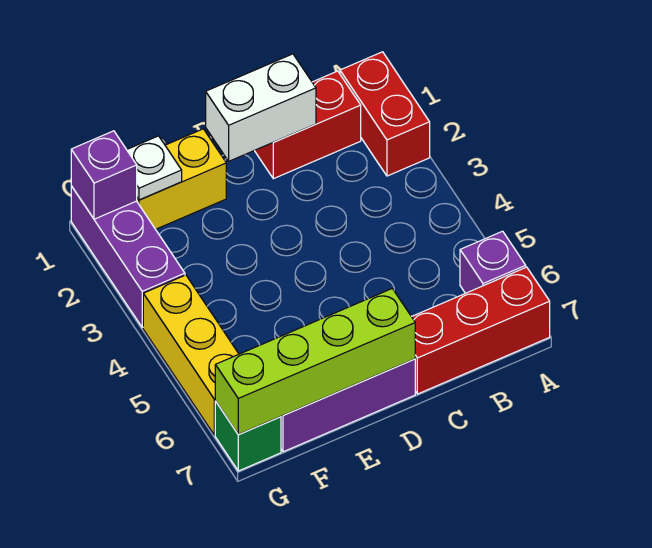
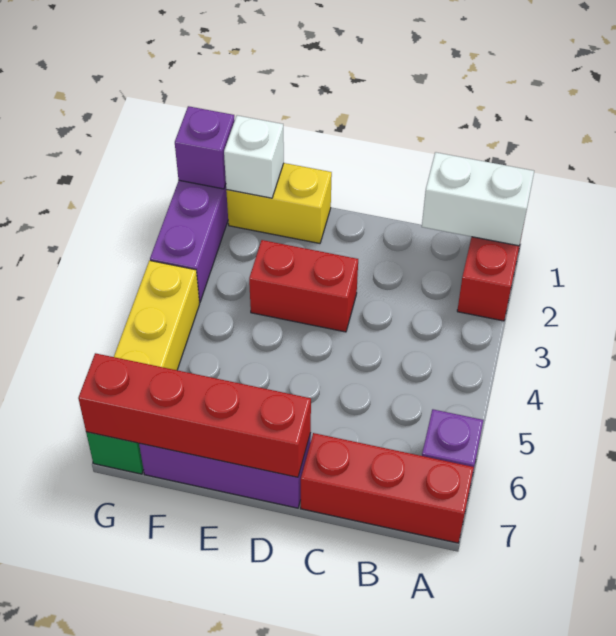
red brick B1:C1 level 1 -> red brick D3:E3 level 1
white brick C1:D1 level 2 -> white brick A1:B1 level 2
lime brick D7:G7 level 2 -> red brick D7:G7 level 2
white plate F1 level 2 -> white brick F1 level 2

